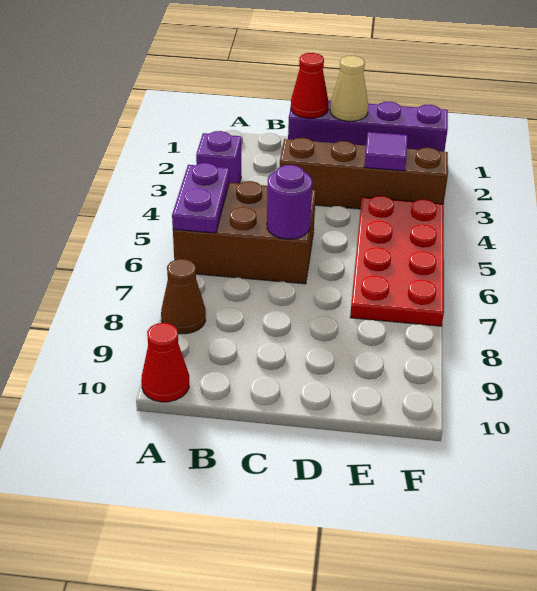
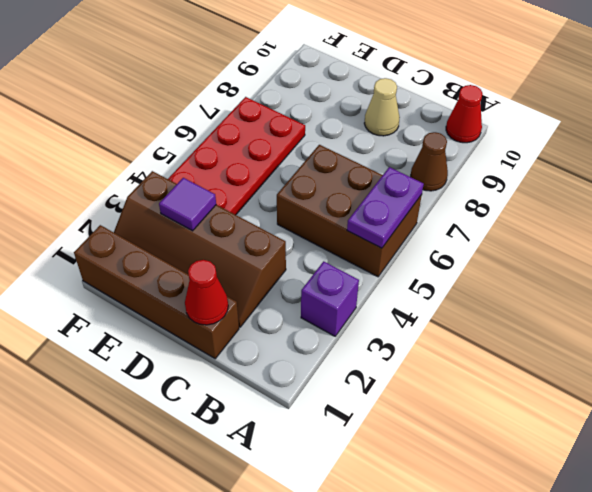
purple brick C1:F1 level 1 -> brown brick C1:F1 level 1
purple round brick C6 level 2 -> none
tan cone D1 level 2 -> tan cone C9 level 1

